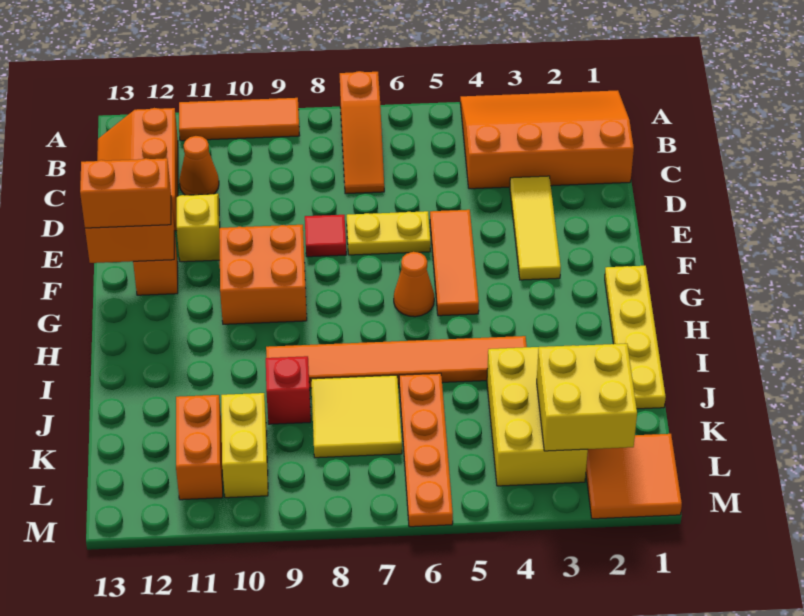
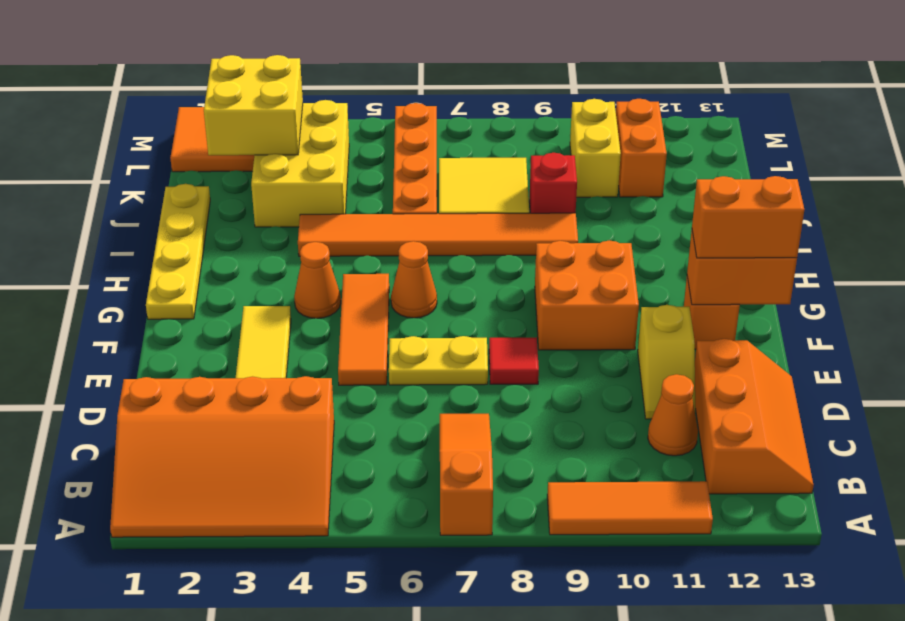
none -> orange cone G4 level 1

